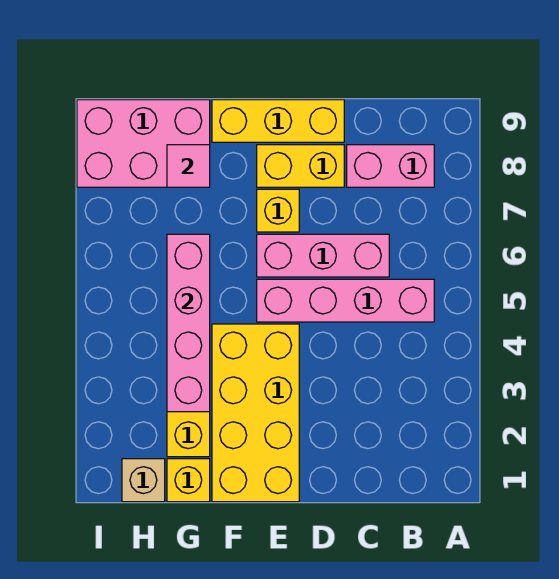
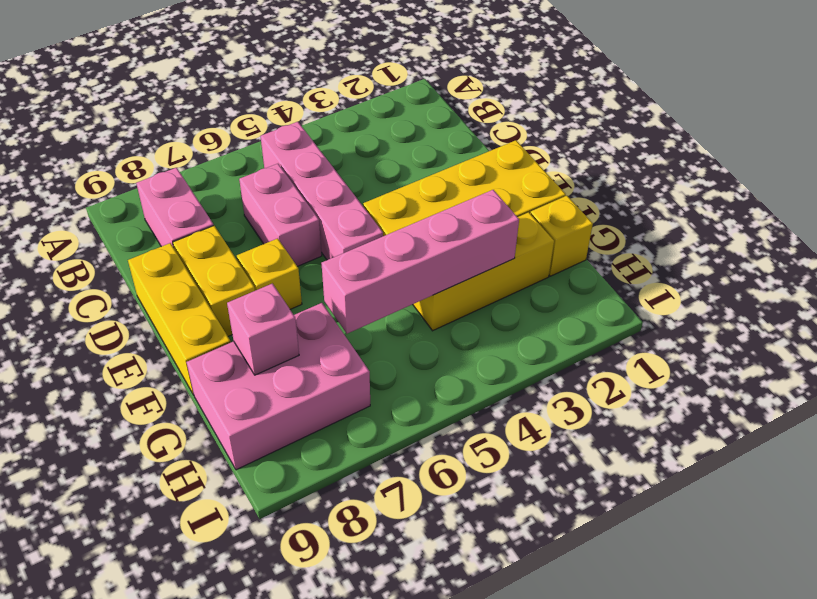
pink brick C6:E6 level 1 -> pink brick C6:D6 level 1
pink brick G8:I9 level 1 -> pink brick G7:H9 level 1
pink tile G8 level 2 -> pink brick G8 level 2
tan brick H1 level 1 -> none

